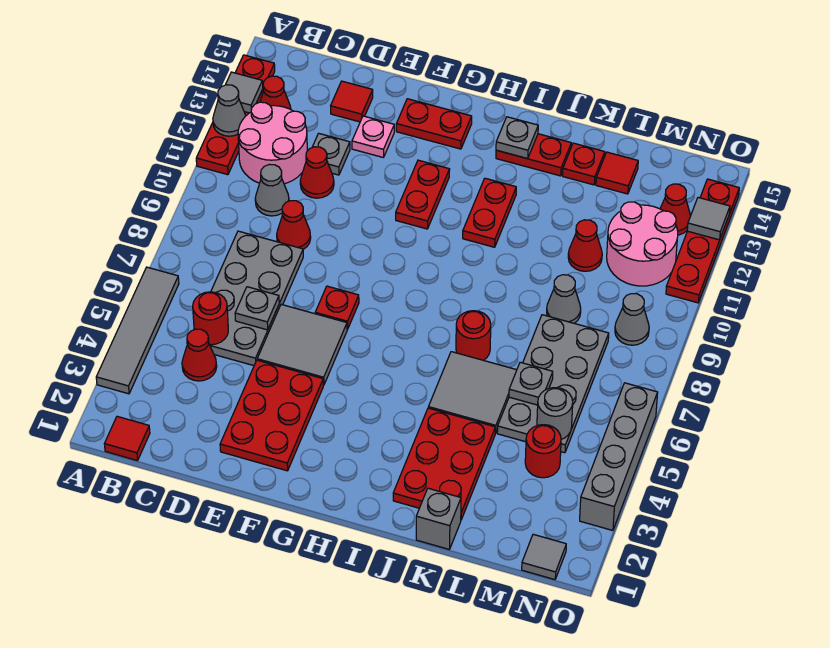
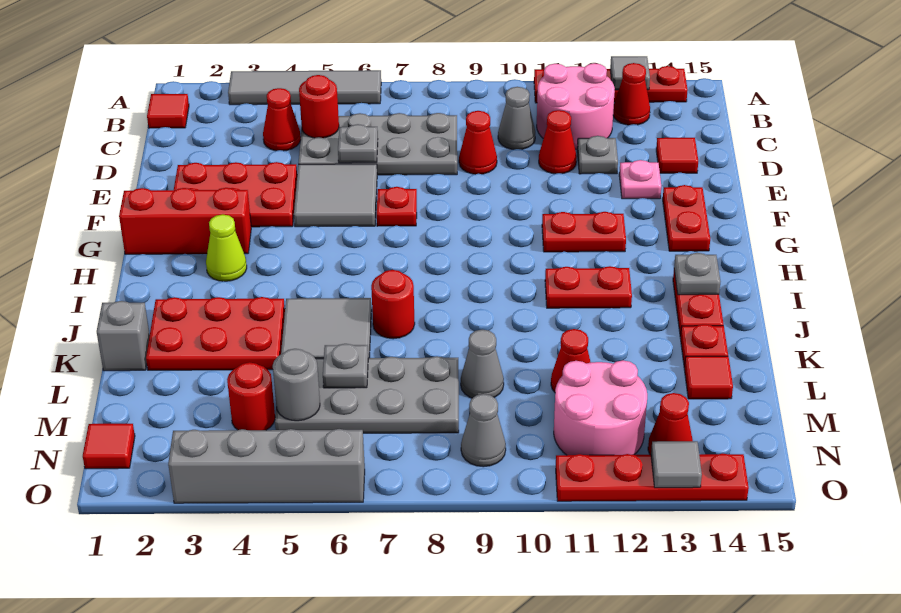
grey cone A12 level 2 -> none
none -> red brick G1:G3 level 1
none -> lime cone H3 level 1
grey tile N1 level 1 -> red tile N1 level 1

